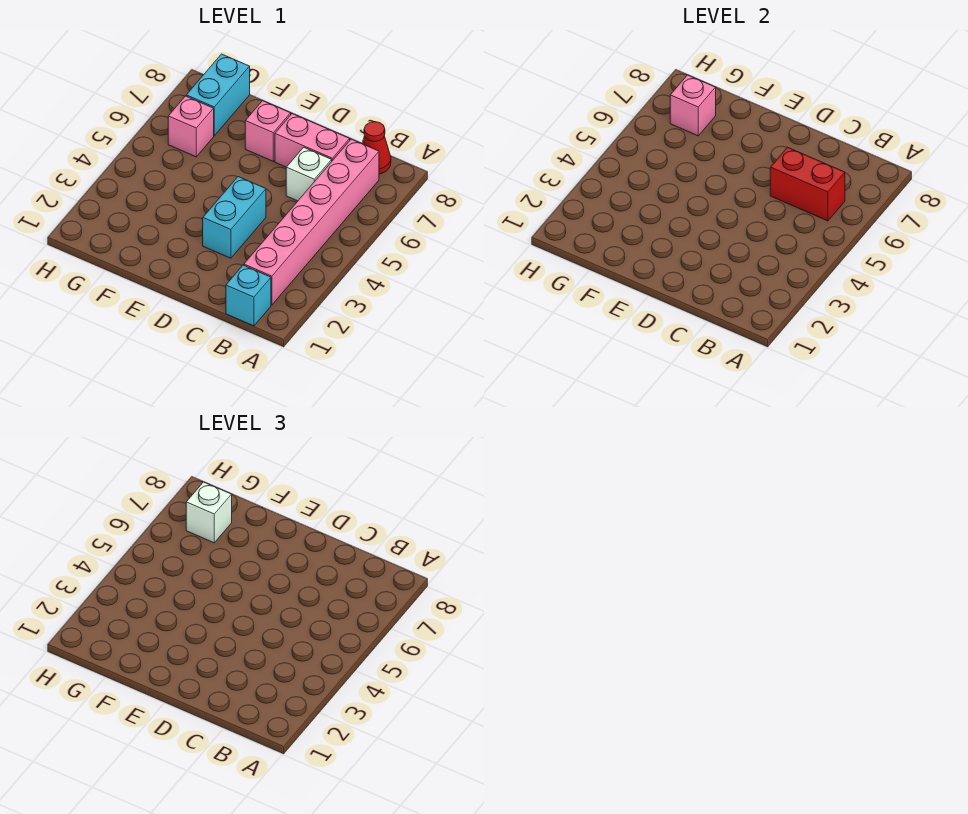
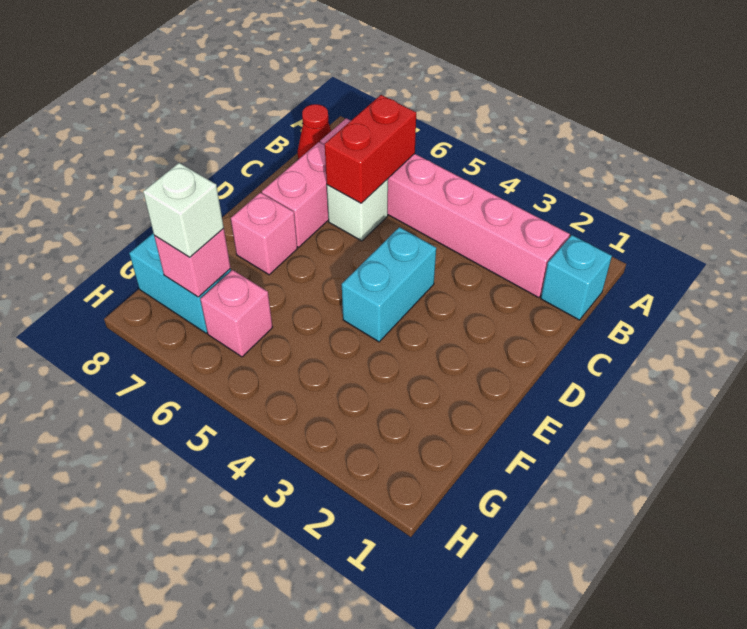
cyan brick D3:D4 level 1 -> cyan brick D4:E4 level 1

